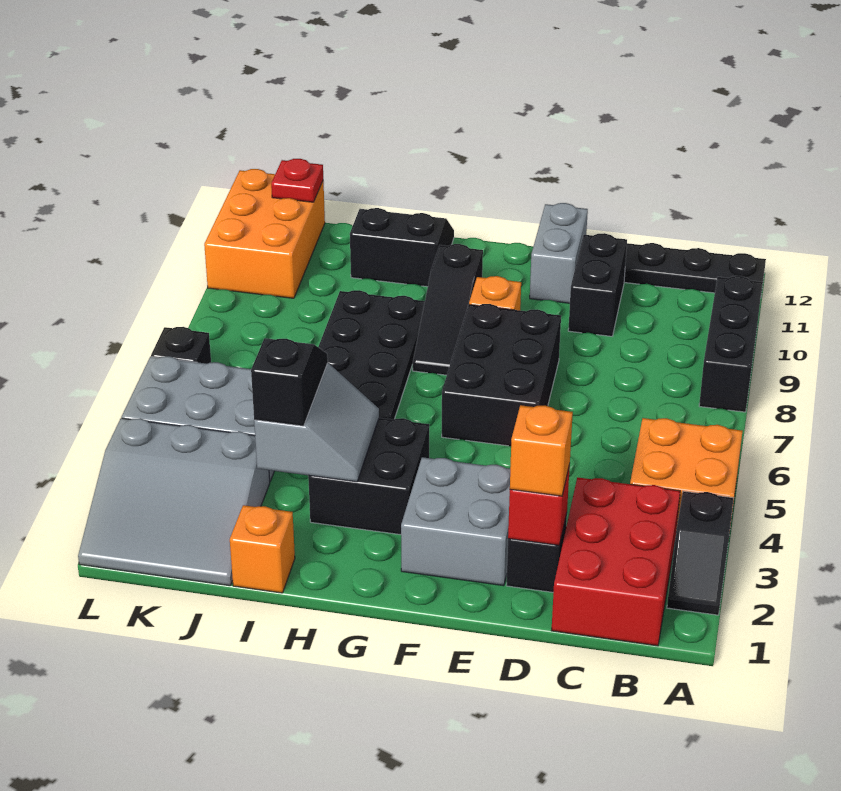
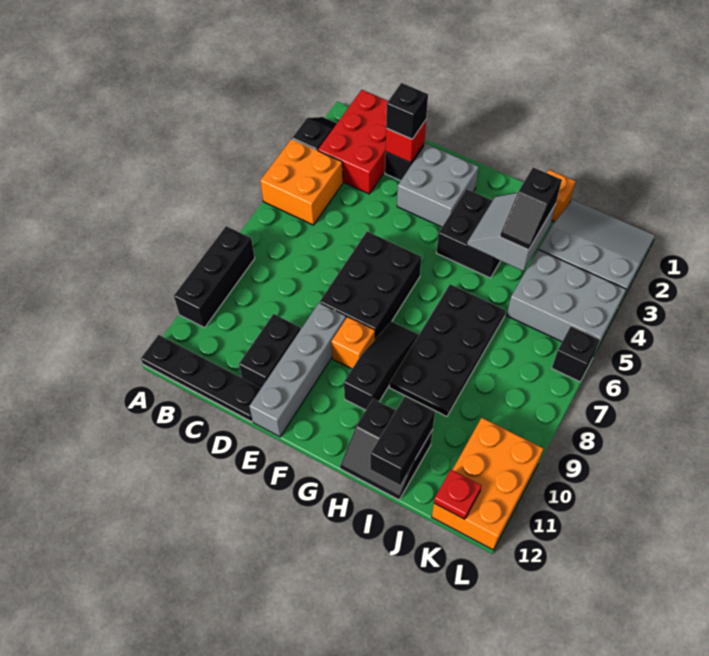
orange brick D2 level 3 -> black brick D2 level 3
grey brick E11:E12 level 1 -> grey brick E9:E12 level 1
none -> black brick I11:I12 level 2

